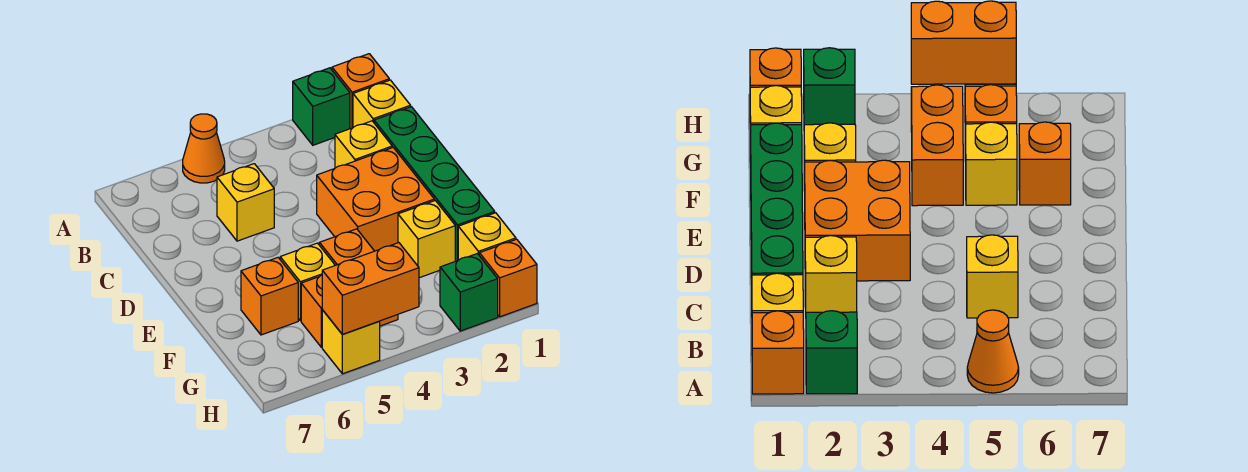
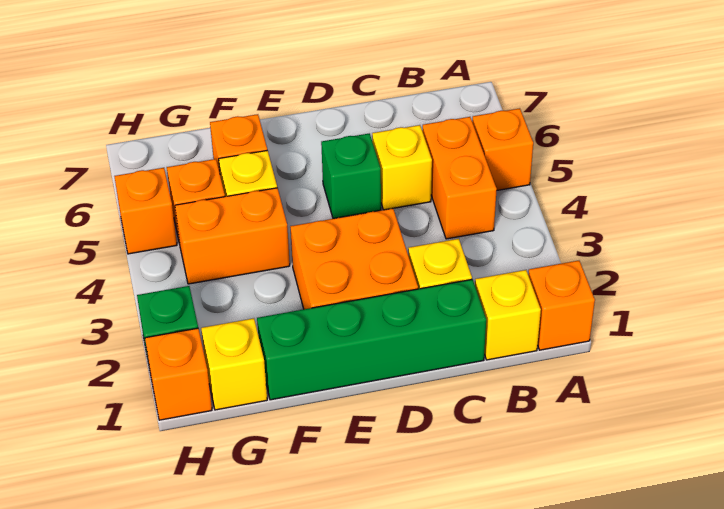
green brick A2 level 1 -> green brick D5 level 1
orange cone A5 level 1 -> orange brick A5 level 1
yellow brick F2 level 1 -> none
orange brick H4:H5 level 2 -> orange brick B4:B5 level 1
yellow brick H5 level 1 -> orange brick H5 level 1

